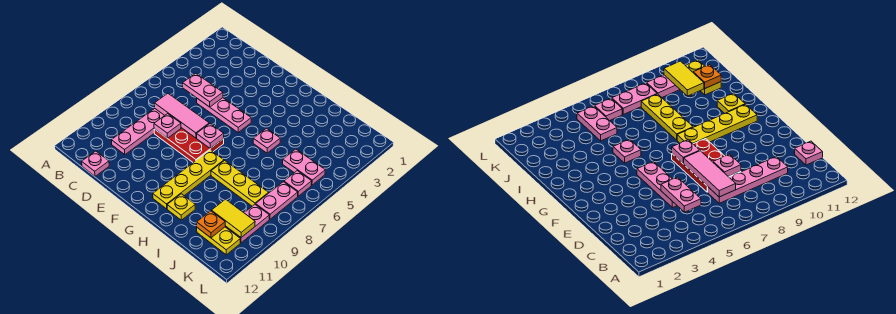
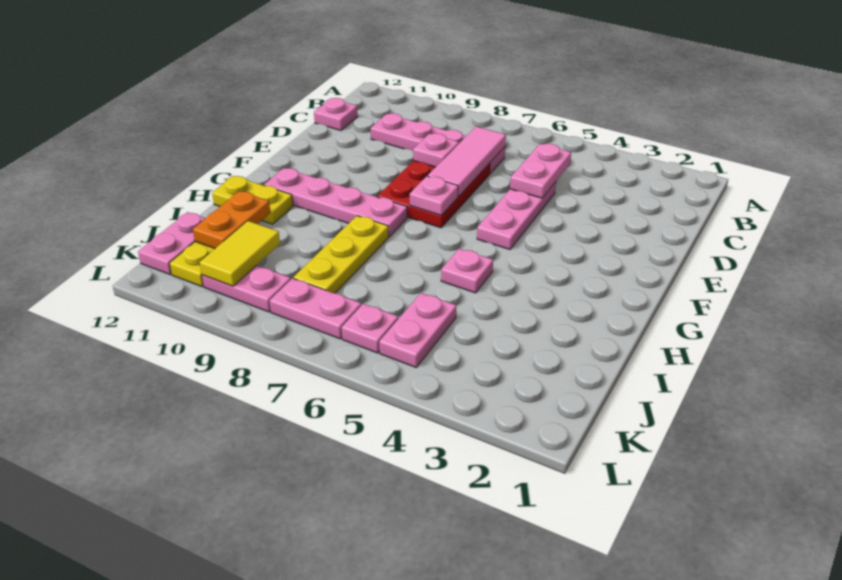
yellow plate G8:G11 level 1 -> pink plate G8:G11 level 1
yellow plate H11 level 1 -> yellow plate H11:H12 level 1
orange plate J11 level 2 -> orange plate I11:J11 level 2
none -> pink plate J12:K12 level 1

